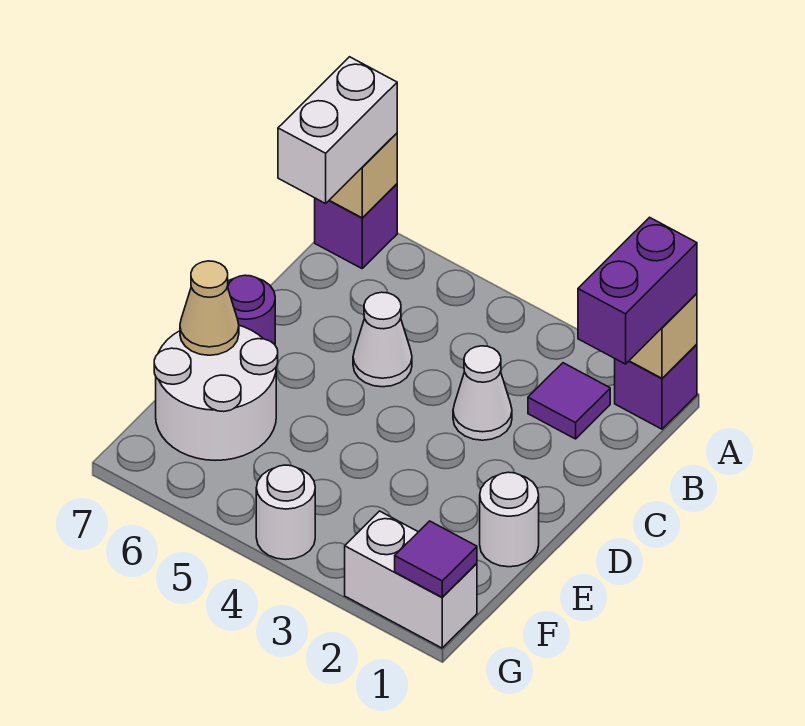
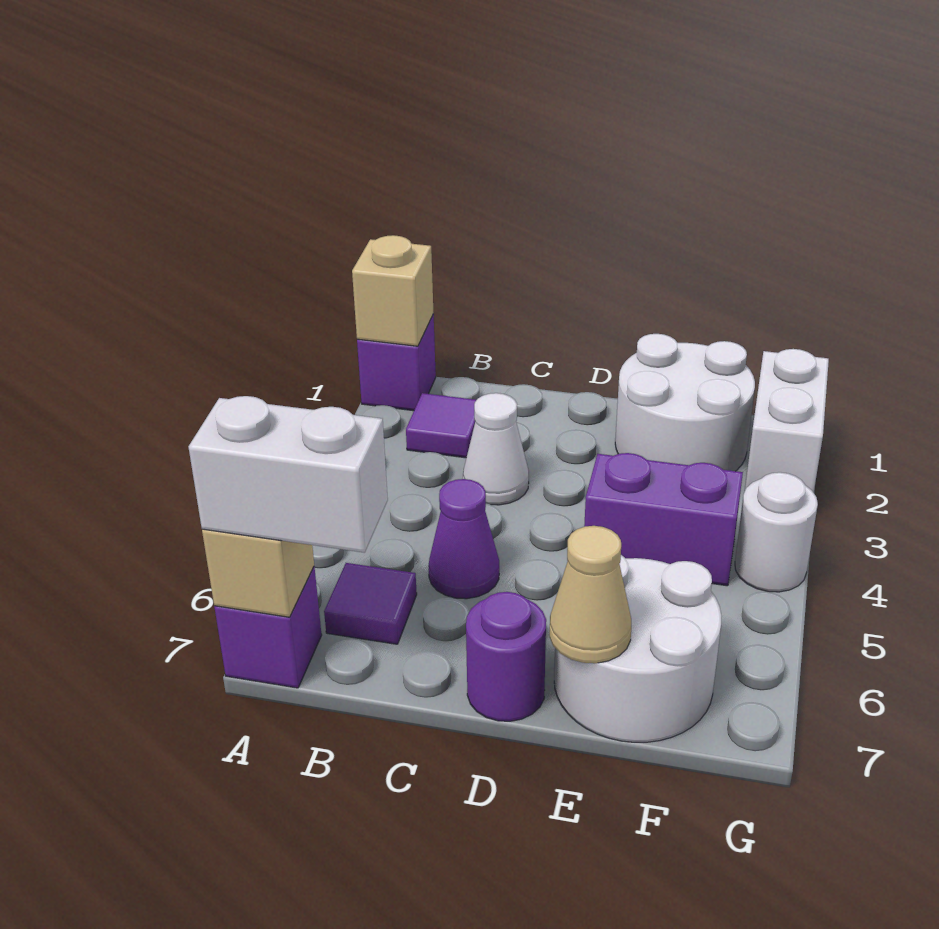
purple brick A1:B1 level 3 -> purple brick E4:F4 level 1
white cone C5 level 1 -> purple cone C5 level 1
white round brick E1 level 1 -> white round brick E1:F2 level 1
purple tile G1 level 2 -> purple tile B6 level 1

